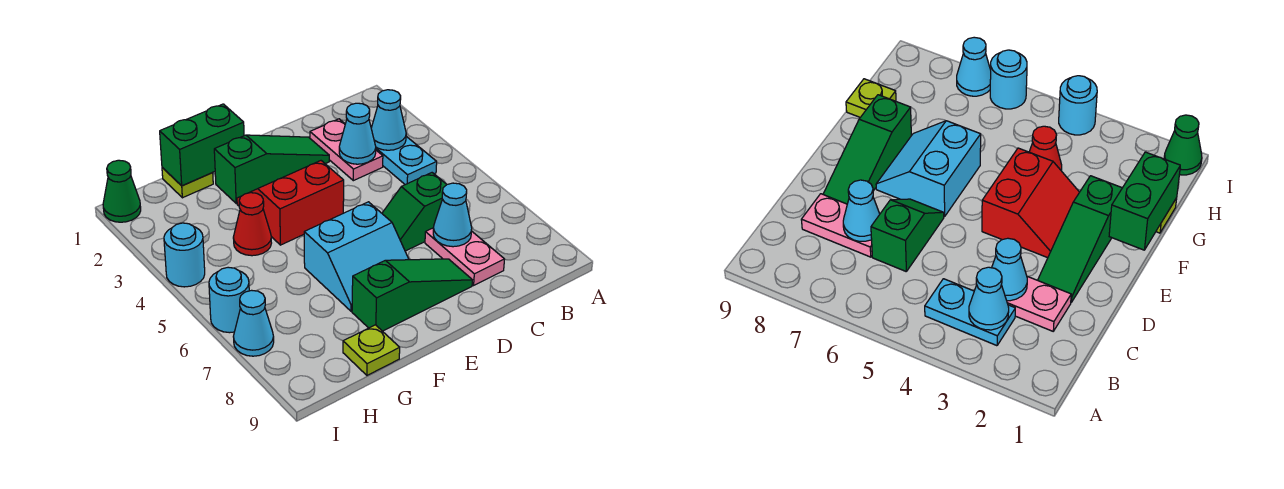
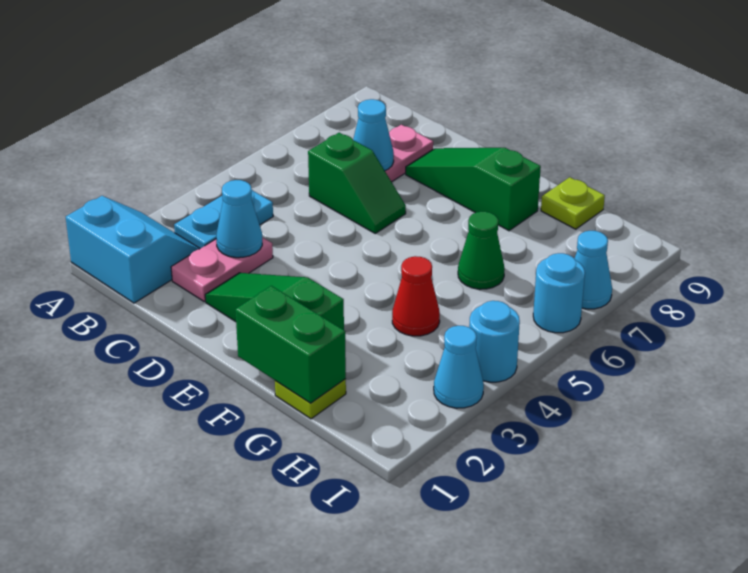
cyan cone B3 level 2 -> cyan cone I3 level 1
red slope E3:F4 level 1 top 4 -> none
cyan slope E6:F7 level 1 top 6 -> cyan slope A1:B2 level 1 top 1
green cone I1 level 1 -> green cone G6 level 1

